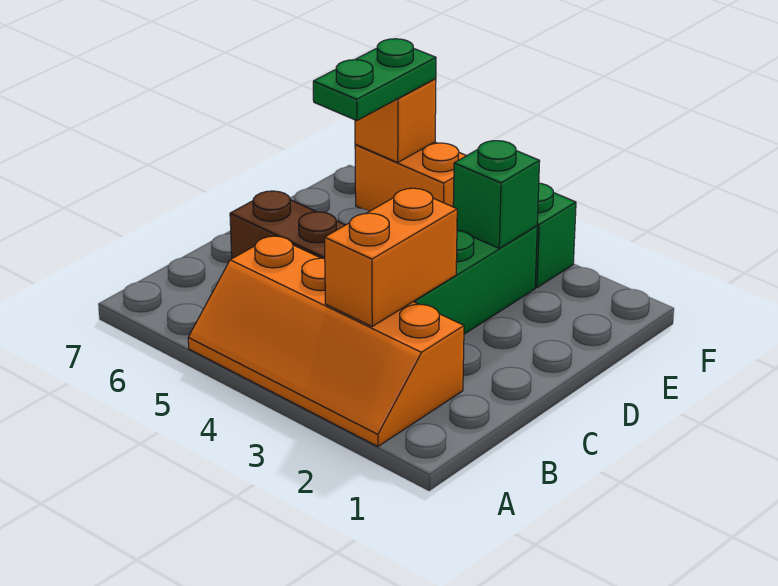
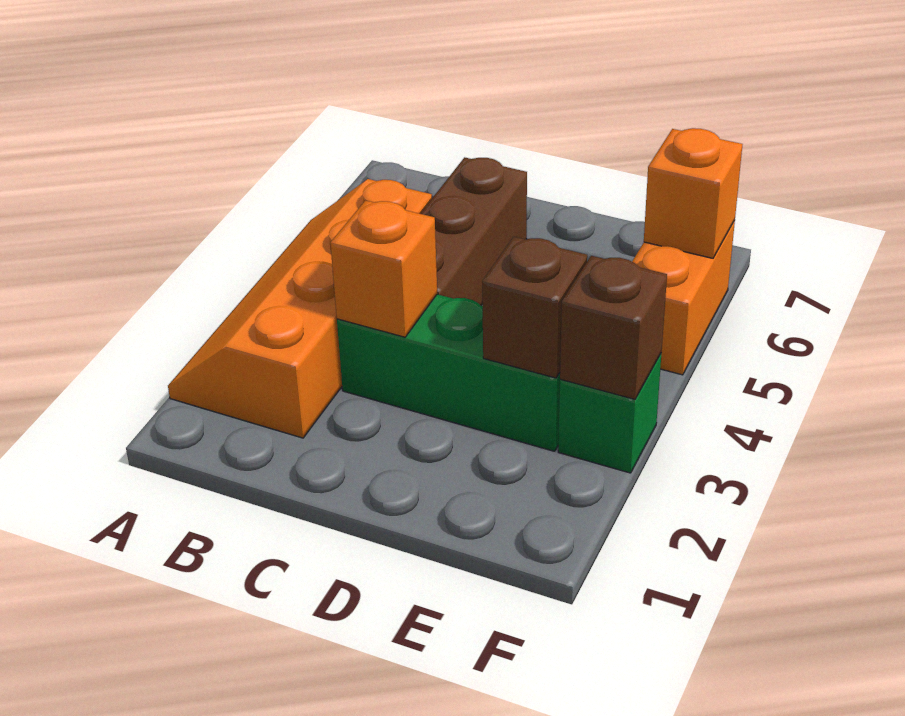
orange brick B3:C3 level 2 -> orange brick C3 level 2
green brick E3 level 2 -> brown brick E3 level 2
green plate E6:F6 level 3 -> none
none -> brown brick F3 level 2

